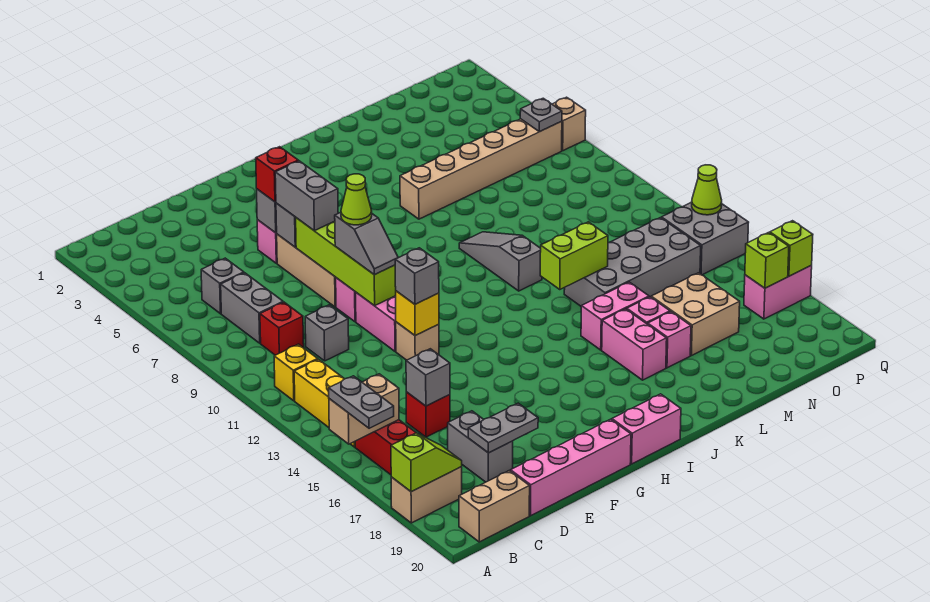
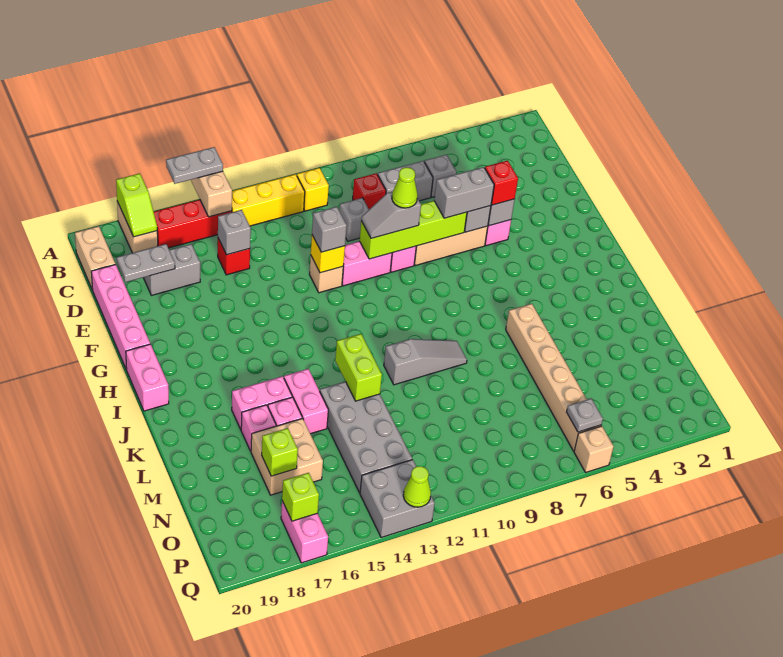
grey plate D18:E18 level 2 -> grey plate D18:D19 level 2
lime brick Q17 level 2 -> lime brick N17 level 2

